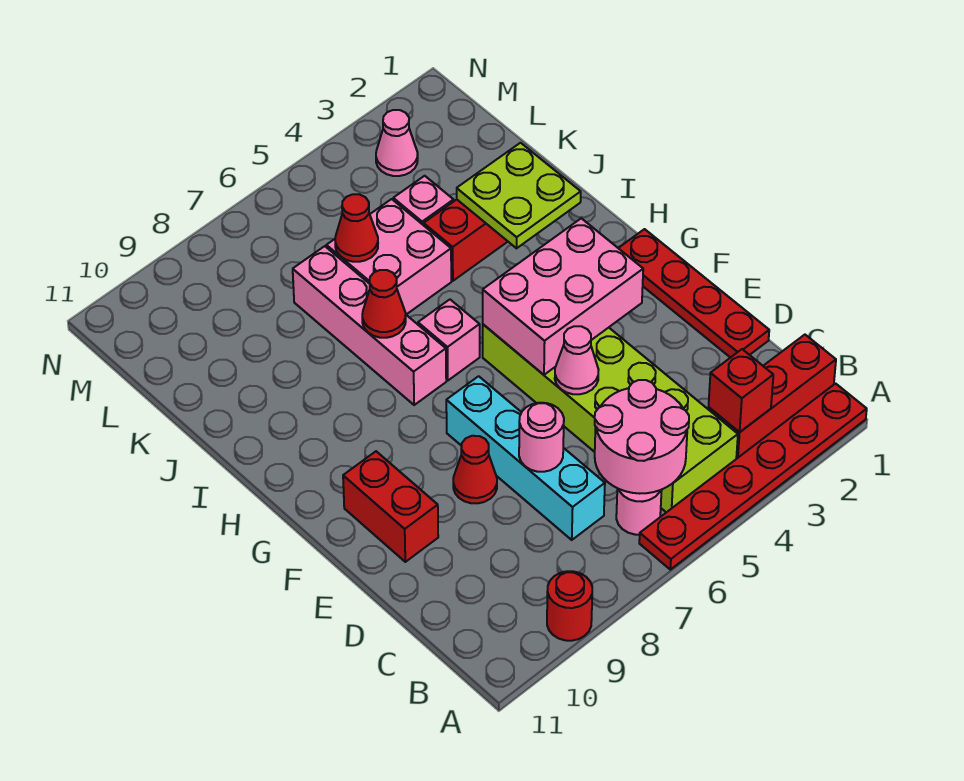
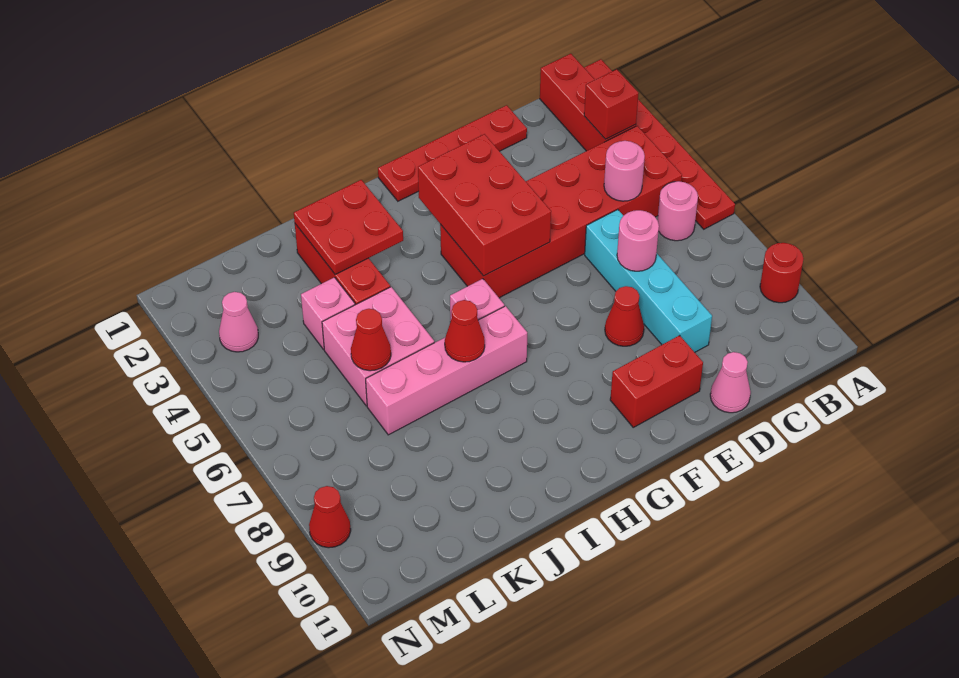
lime brick B4:G5 level 1 -> red brick B4:G5 level 1
pink round brick B5:C6 level 2 -> pink round brick C5 level 2
cyan brick C7:F7 level 1 -> cyan brick D6:D9 level 1
pink cone E5 level 2 -> pink cone D11 level 1
pink brick F3:G5 level 2 -> red brick F3:G5 level 2
lime plate I2:J3 level 2 -> red plate I2:J3 level 2
none -> red cone N9 level 1

